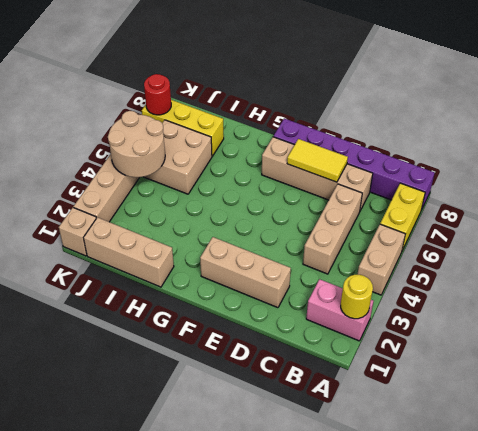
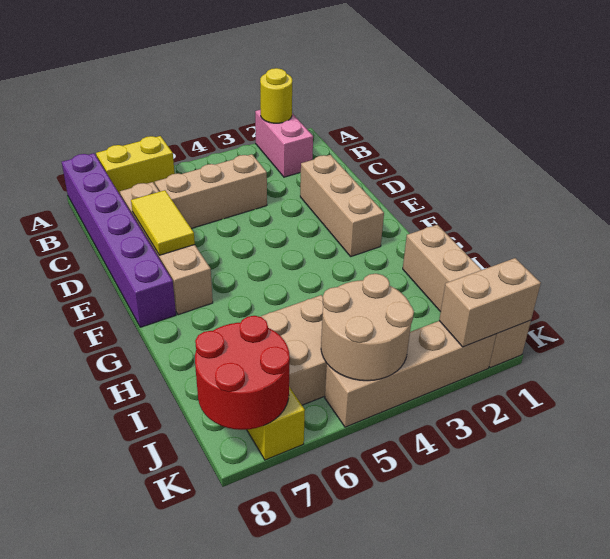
tan brick A4:A5 level 1 -> tan brick K1:K2 level 2
red round brick K7 level 2 -> red round brick J7:K8 level 2

